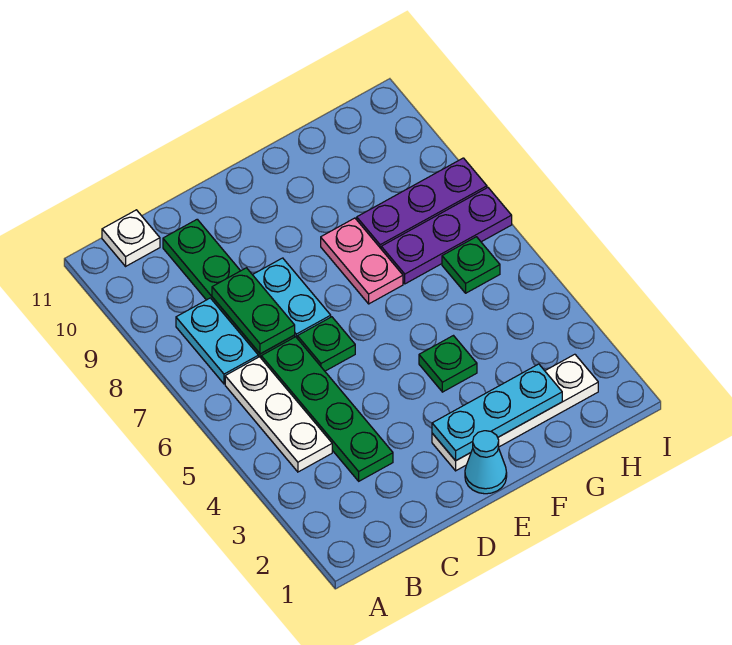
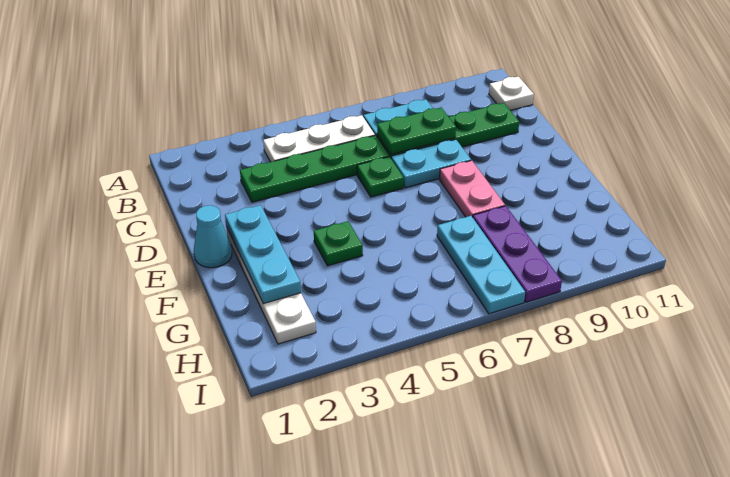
pink plate F7:F8 level 1 -> pink plate E8:F8 level 1
purple plate G7:I7 level 1 -> cyan plate G7:I7 level 1
green plate H6 level 1 -> none

